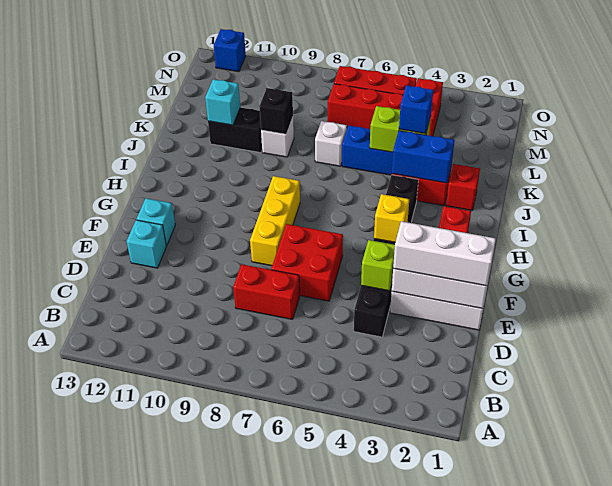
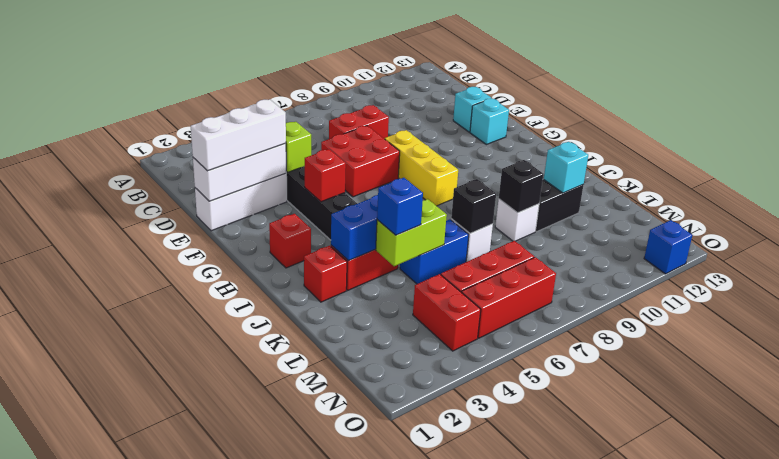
yellow brick G4 level 2 -> red brick G4 level 2
none -> black brick K7 level 2

